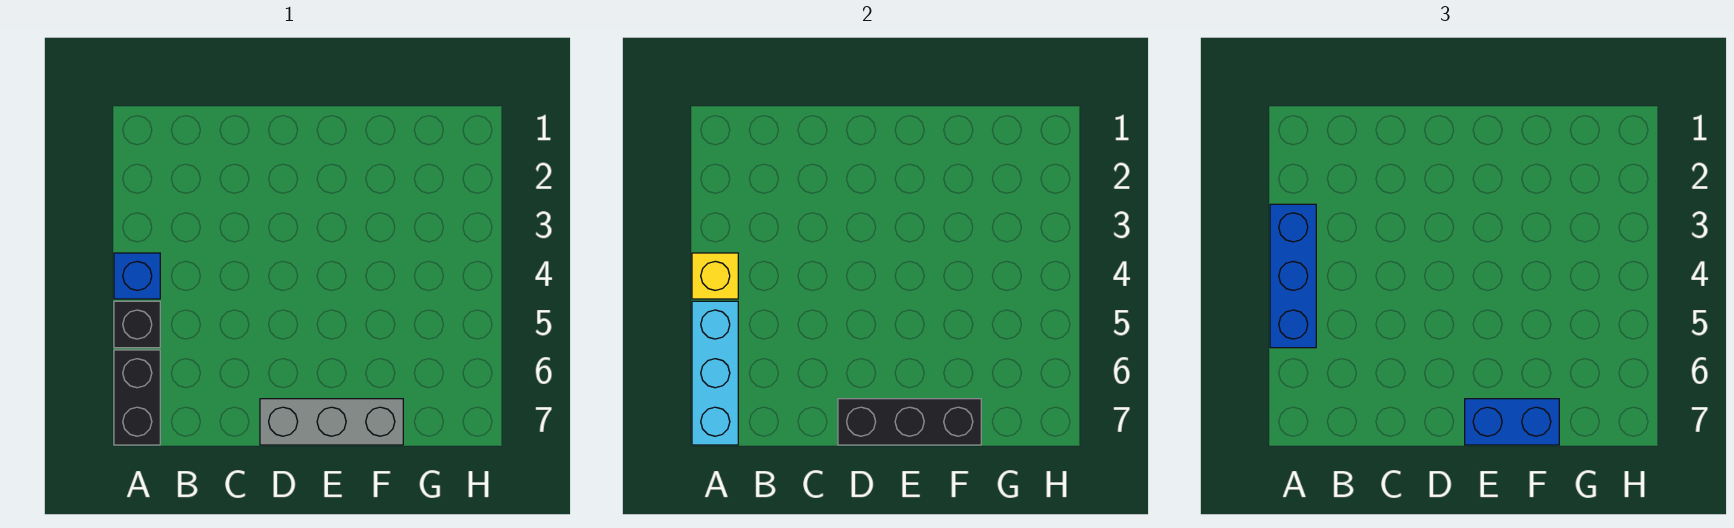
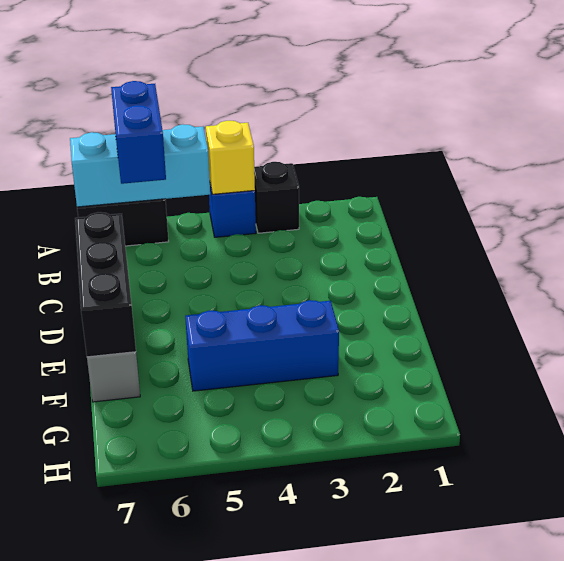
blue brick A3:A5 level 3 -> blue brick F3:F5 level 1
black brick A5 level 1 -> black brick A3 level 1
blue brick E7:F7 level 3 -> blue brick A6:B6 level 3

